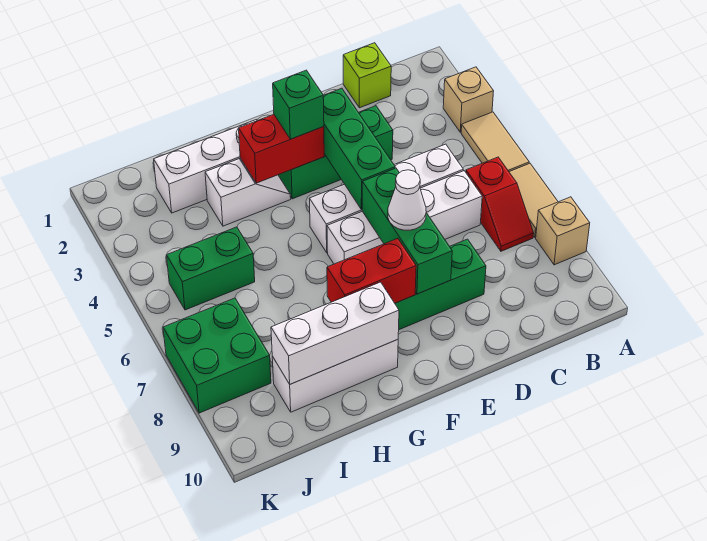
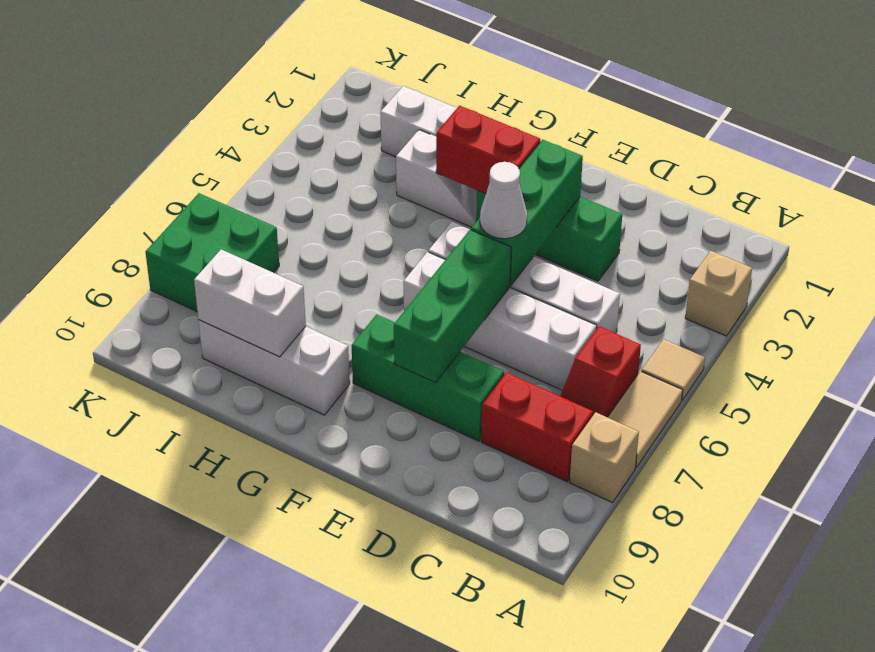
tan tile A4:A5 level 1 -> tan tile A5 level 1
lime brick C1 level 1 -> none
white cone E7 level 3 -> white cone E5 level 3
green brick F3 level 3 -> none
red brick F8:G8 level 2 -> red brick B8:C8 level 1
white brick G9:I9 level 2 -> white brick H9:I9 level 2
green brick I5:J5 level 1 -> none

